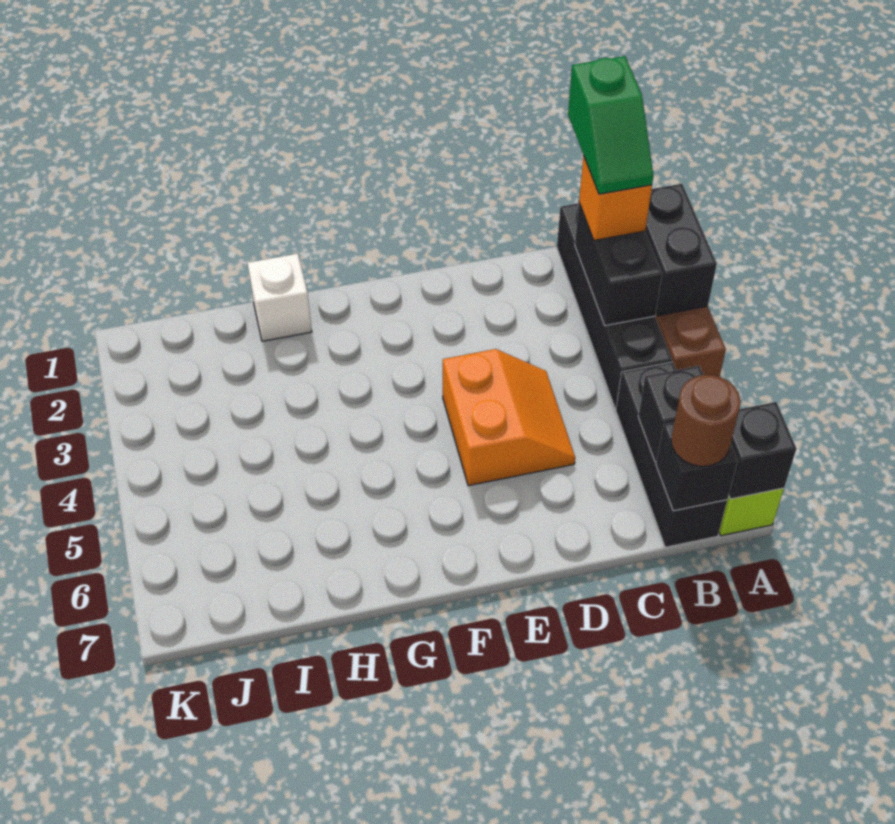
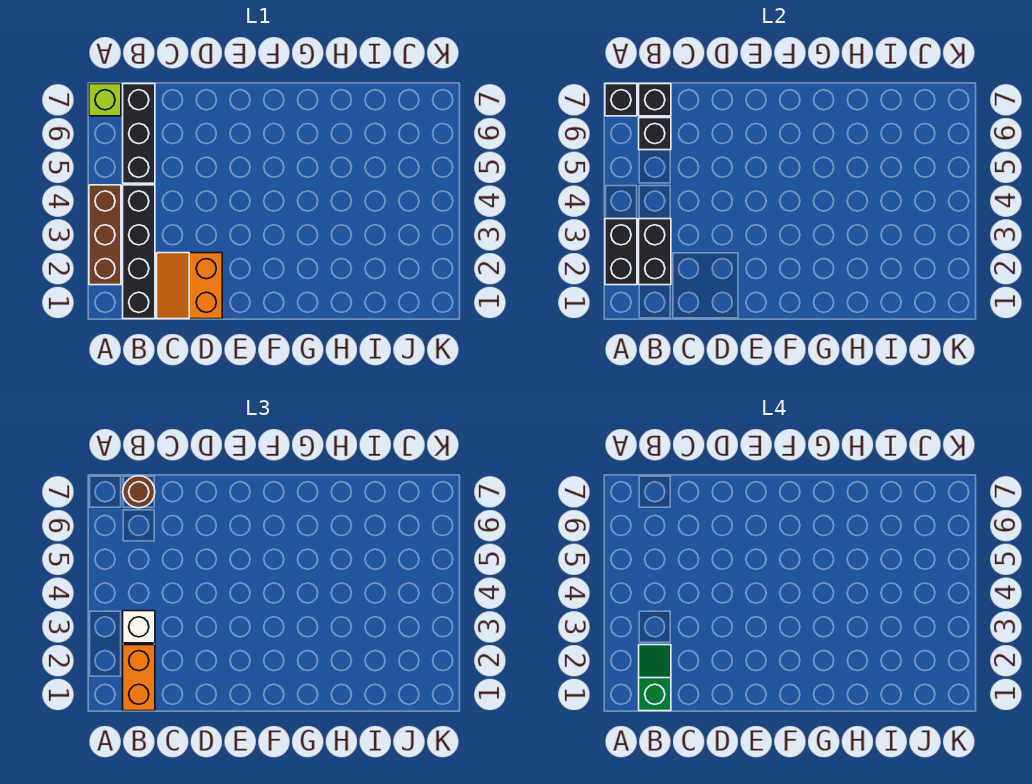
orange brick B2 level 3 -> orange brick B1:B2 level 3
orange slope D4:E5 level 1 top E -> orange slope C1:D2 level 1 top D
white brick H1 level 1 -> white brick B3 level 3

